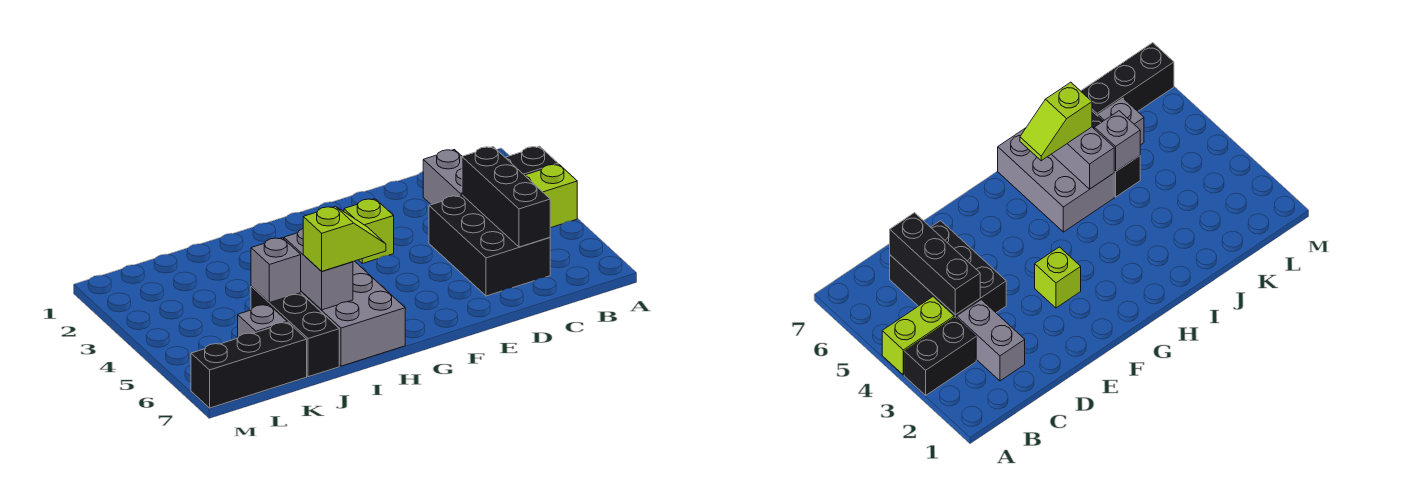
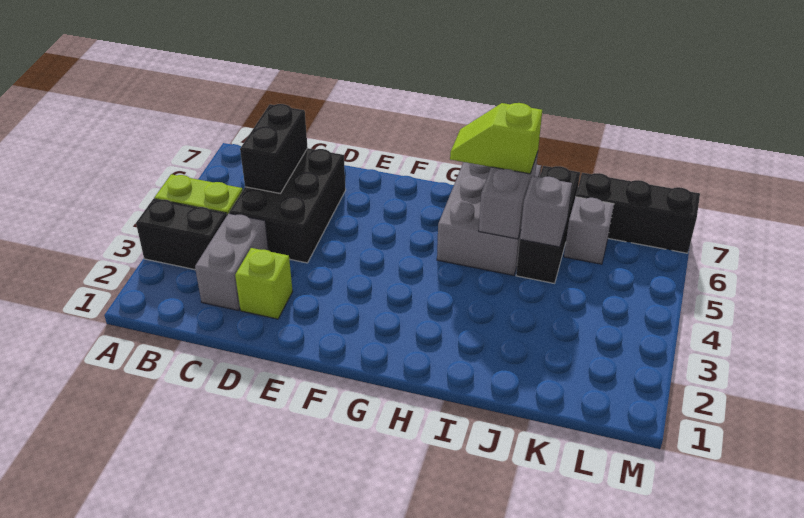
black brick C4:C6 level 2 -> black brick C5:C6 level 2
lime brick F3 level 1 -> lime brick D2 level 1

